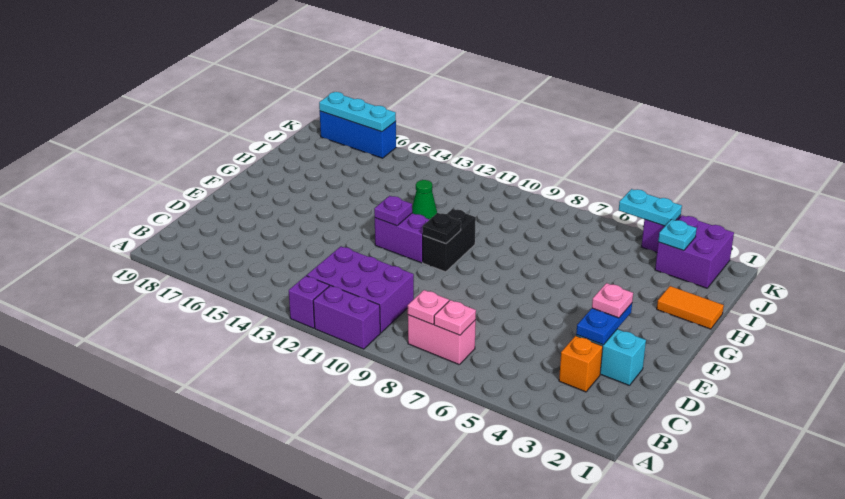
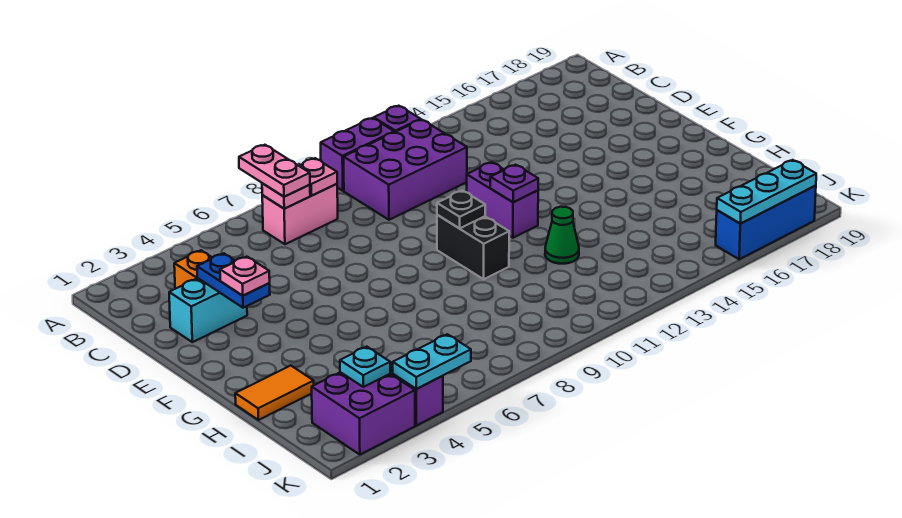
none -> pink plate A7:B7 level 3
purple brick F11:F12 level 1 -> purple brick E12:F12 level 1

